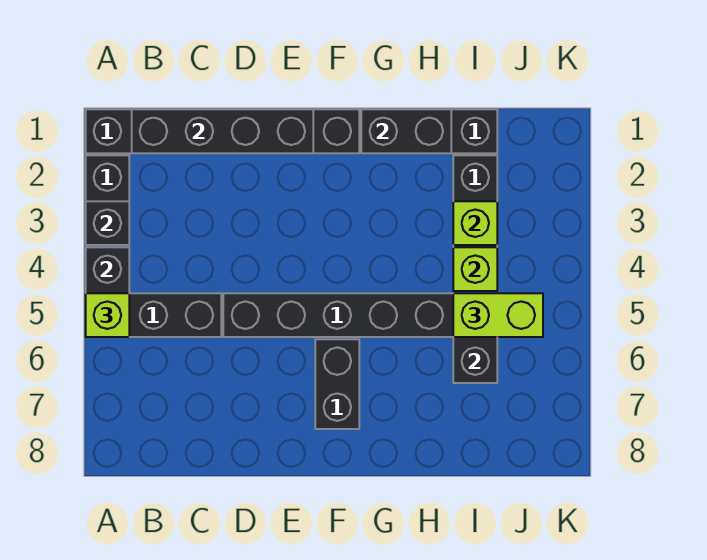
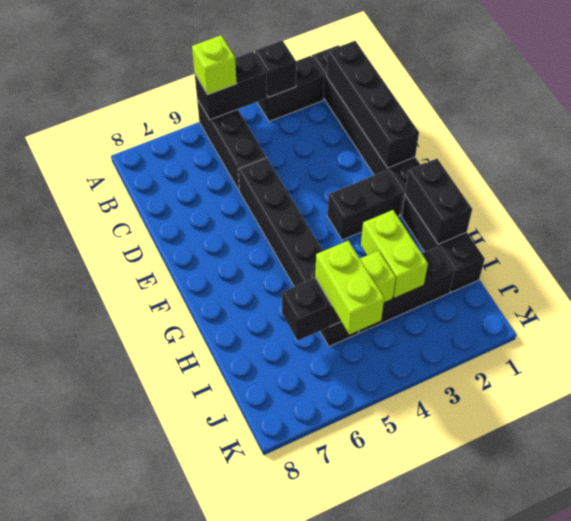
black brick F6:F7 level 1 -> black brick F2:F3 level 1
lime brick I3 level 2 -> lime brick H3:I3 level 2

